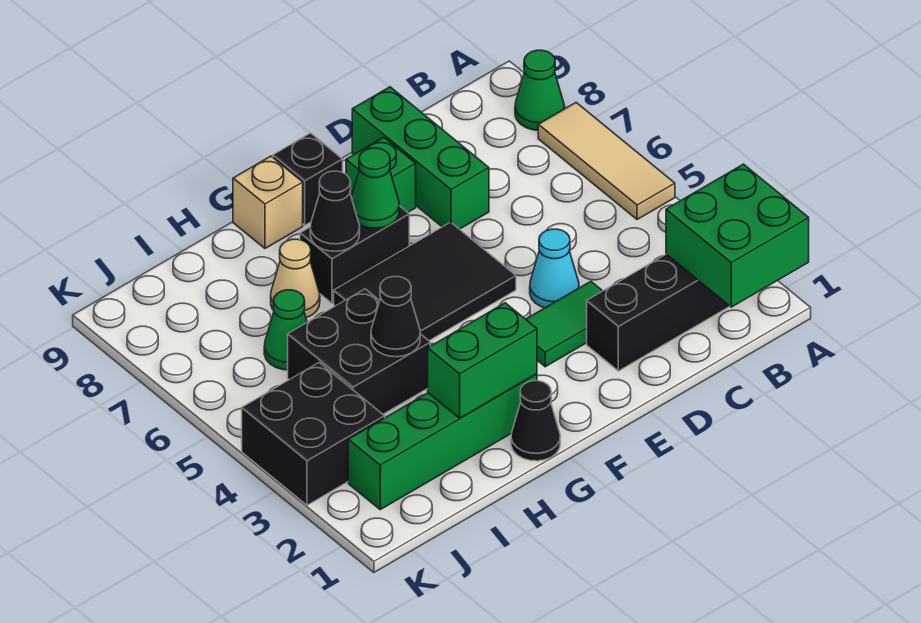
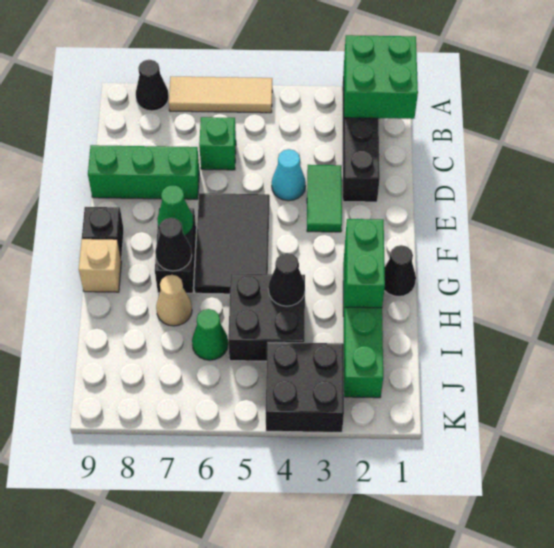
green cone A8 level 1 -> black cone A8 level 1
green brick E8 level 1 -> green brick C6 level 1

